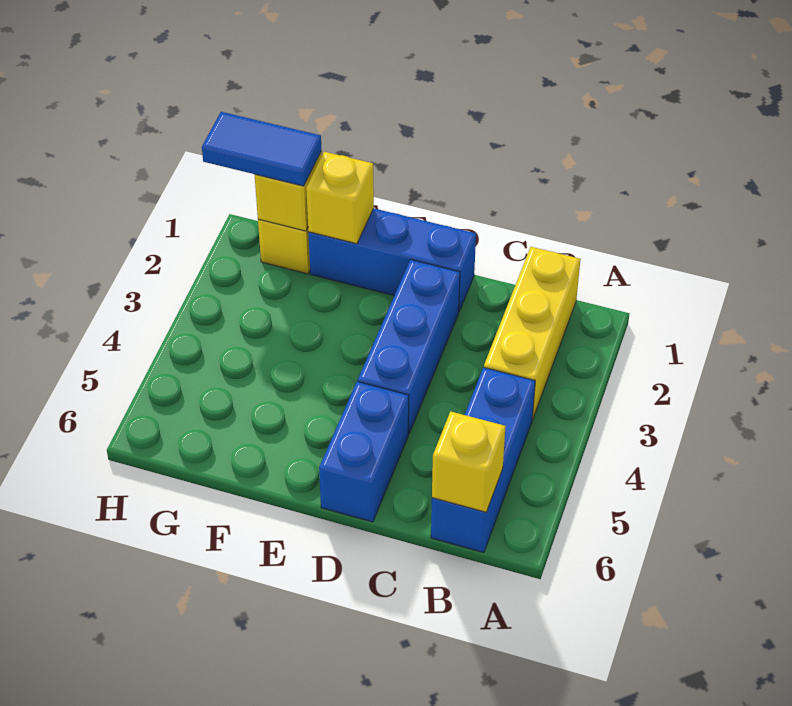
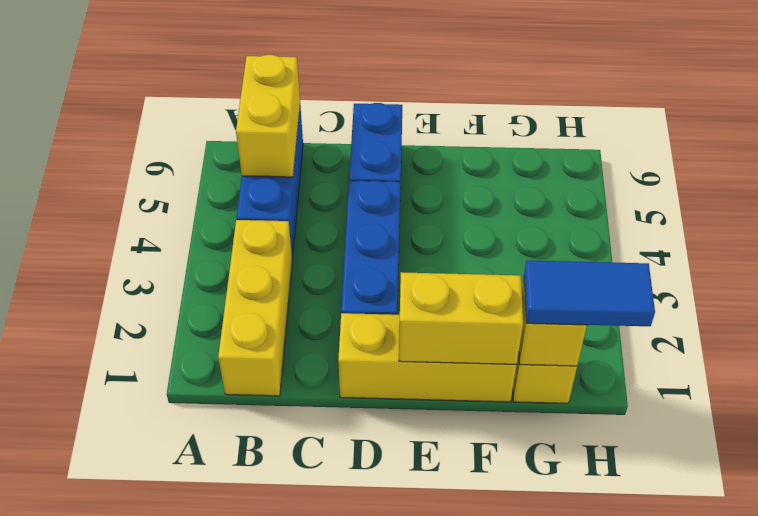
yellow brick B6 level 2 -> yellow brick B5:B6 level 2
blue brick D1:F1 level 1 -> yellow brick D1:F1 level 1
yellow brick F1 level 2 -> yellow brick E1:F1 level 2

